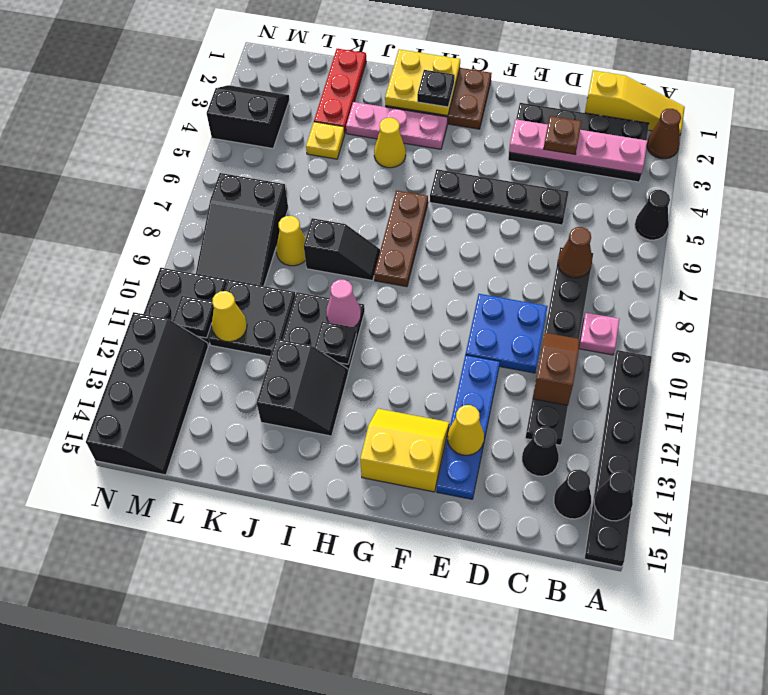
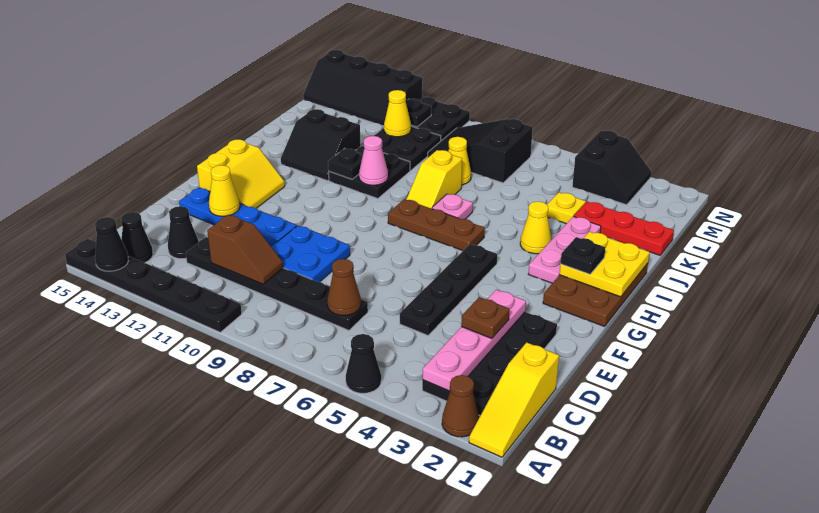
pink plate B9 level 1 -> pink plate I7 level 1
black slope I8:J8 level 1 top J -> yellow slope I8:J8 level 1 top J

